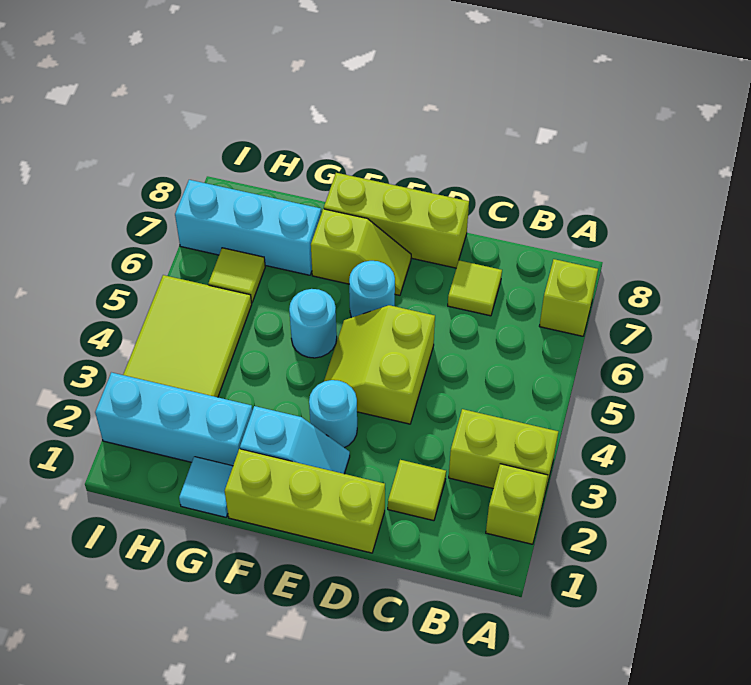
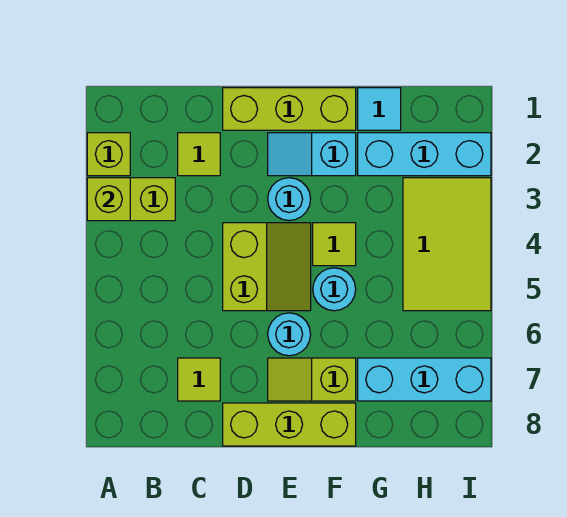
lime brick A7 level 1 -> lime brick A3 level 2
lime tile H6 level 1 -> lime tile F4 level 1

